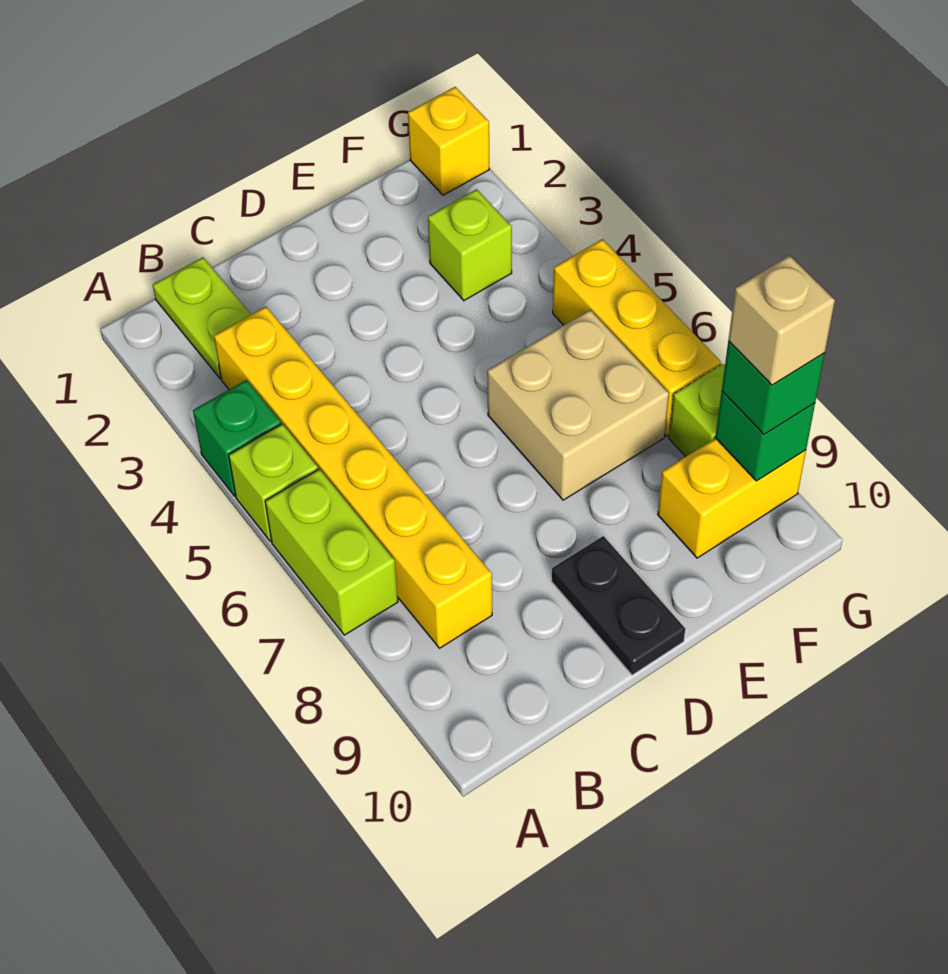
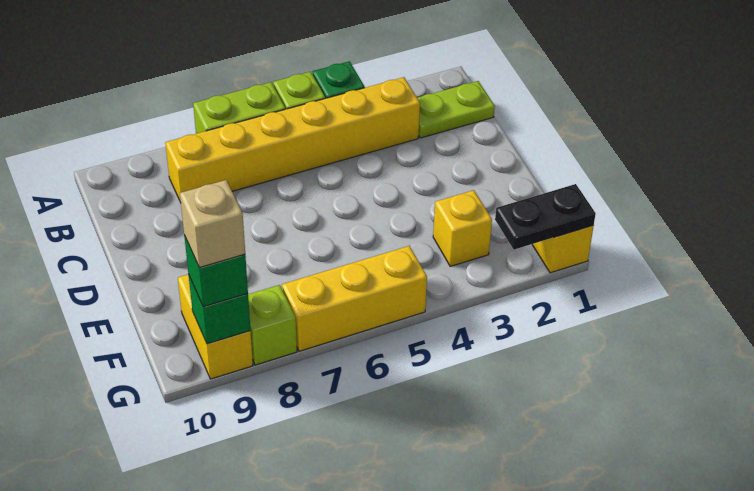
black plate D9:D10 level 1 -> black plate G1:G2 level 2
tan brick E6:F7 level 1 -> none
lime brick F3 level 1 -> yellow brick F3 level 1

